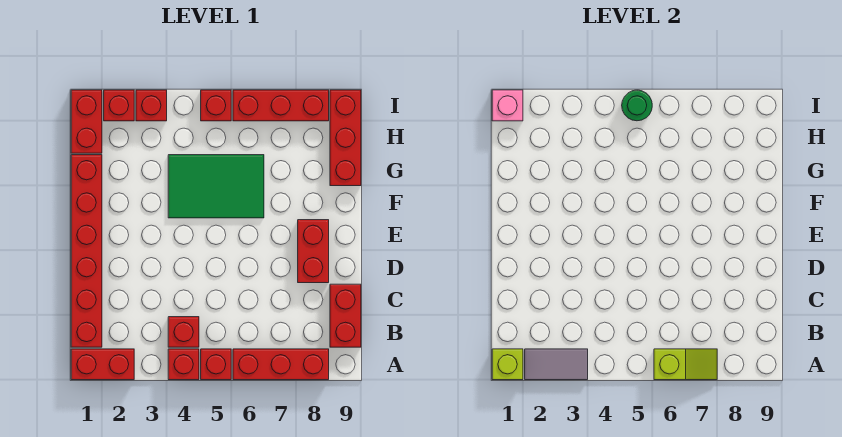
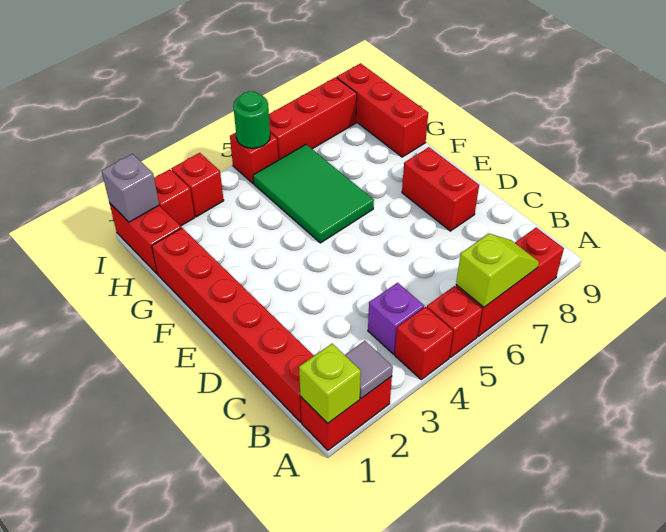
grey tile A2:A3 level 2 -> grey tile A2 level 2
red brick B4 level 1 -> purple brick B4 level 1
red brick B9:C9 level 1 -> none
green tile F4:G6 level 1 -> green tile F5:H6 level 1
pink brick I1 level 2 -> grey brick I1 level 2

